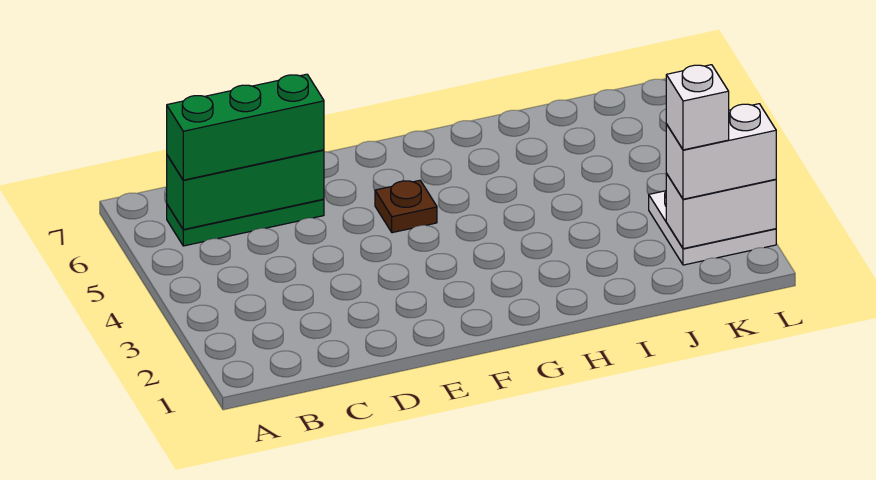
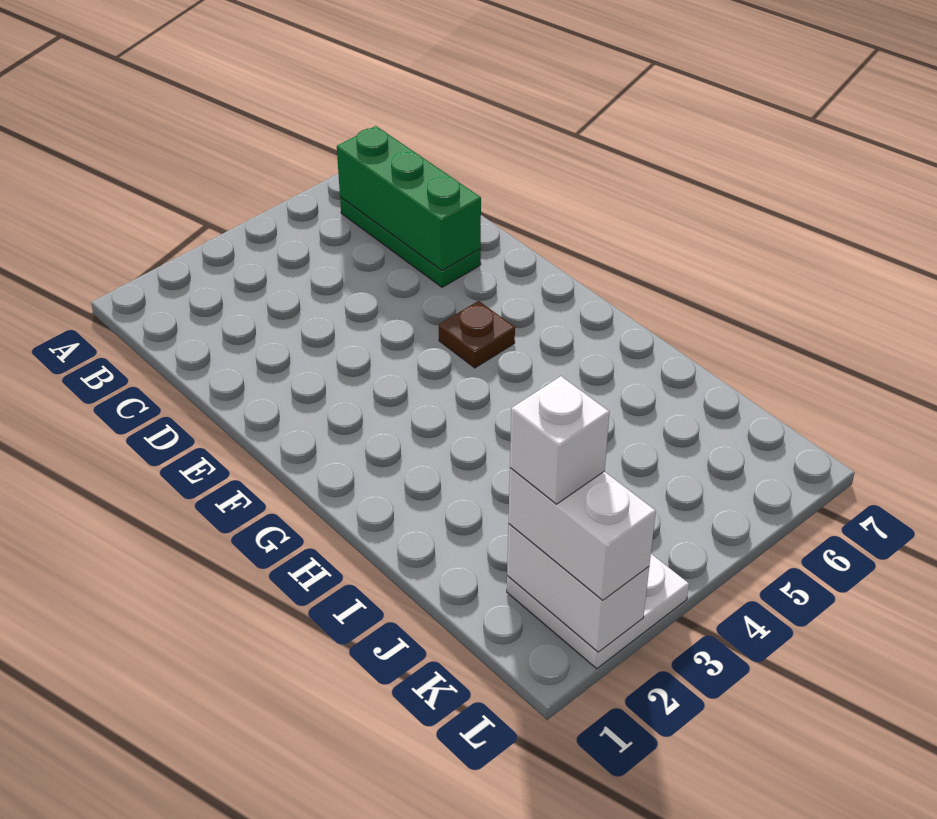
green brick B6:D6 level 3 -> none

